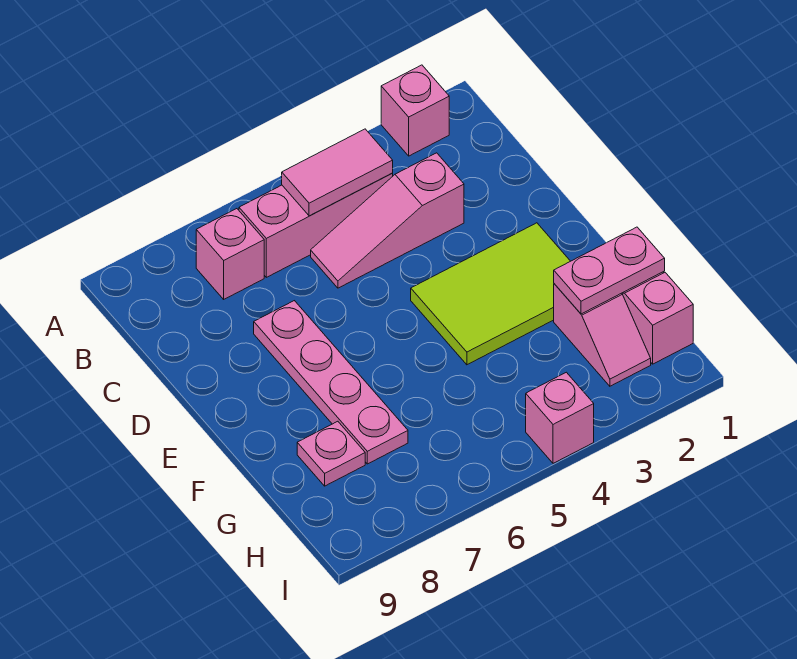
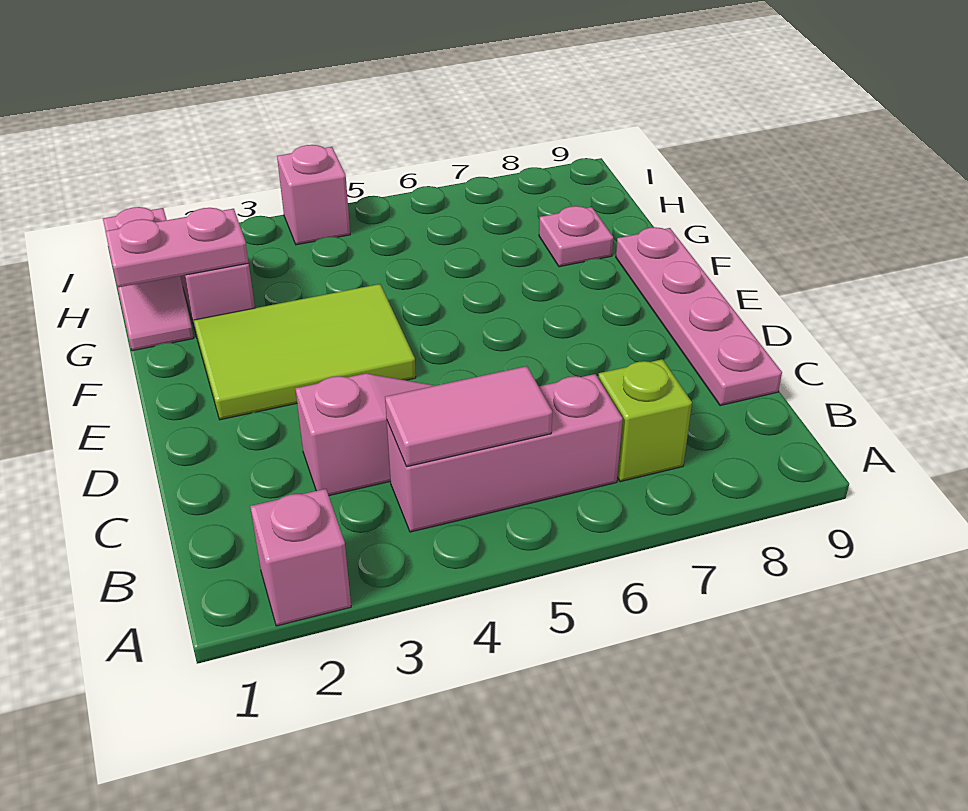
pink brick B7 level 1 -> lime brick B7 level 1
pink plate D7:G7 level 1 -> pink plate C9:F9 level 1

